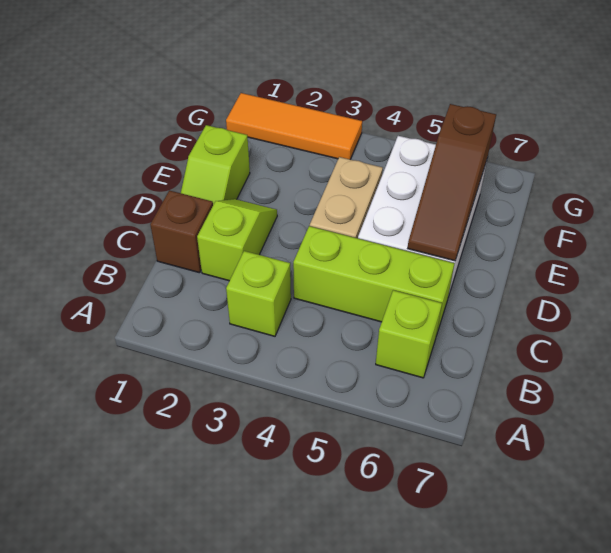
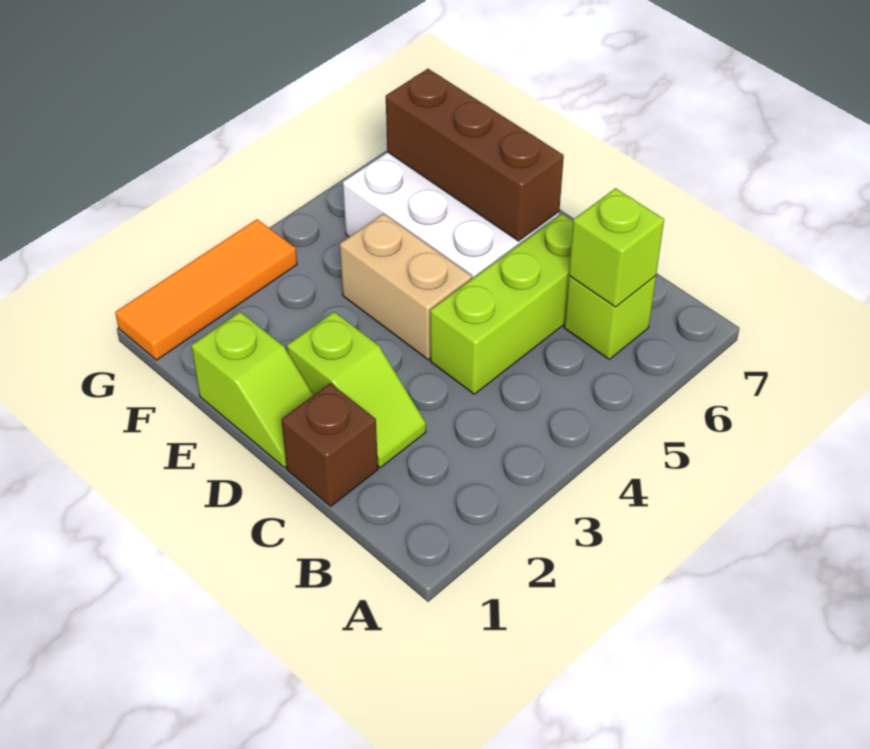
lime brick B3 level 1 -> lime brick B6 level 2
lime slope C2:D2 level 1 top C -> lime slope C2:D2 level 1 top D
brown slope D6:F6 level 2 top F -> brown brick D6:F6 level 2

